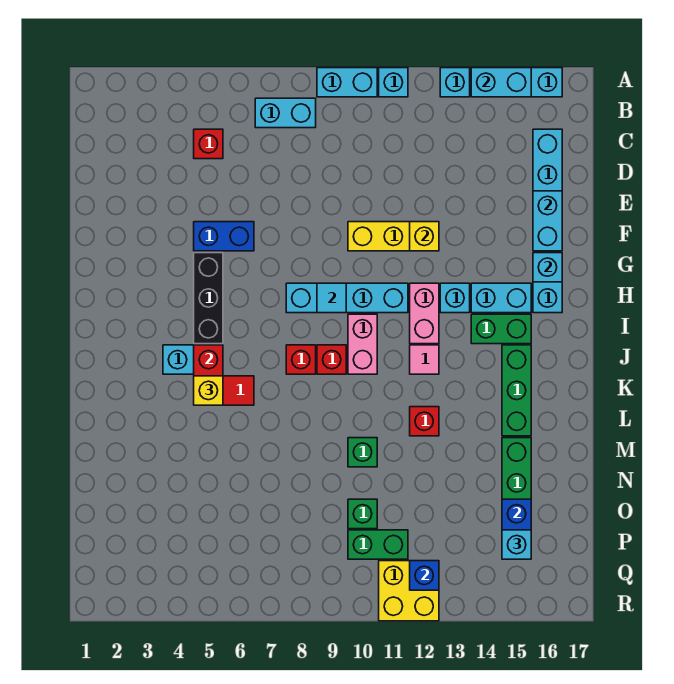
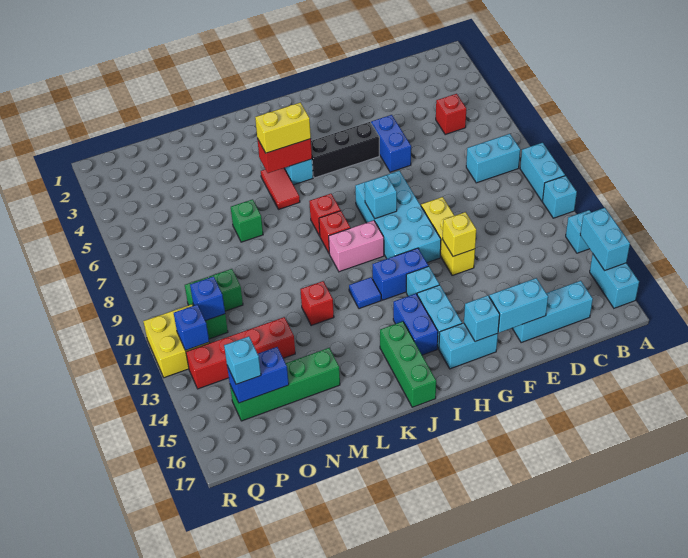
cyan brick B7:B8 level 1 -> cyan brick B8:C8 level 1
cyan brick H8:H11 level 1 -> cyan brick G8:H11 level 1
cyan tile H9 level 2 -> cyan brick H9 level 2
pink brick H12:I12 level 1 -> blue brick H12:I12 level 1
green brick I14:I15 level 1 -> blue brick I14:I15 level 1
pink tile J12 level 1 -> blue tile J12 level 1
green brick J15:L15 level 1 -> green brick J15:J17 level 1
yellow brick K5 level 3 -> yellow brick J5:K5 level 3
green brick M10 level 1 -> green brick M7 level 1
none -> red brick N13:Q13 level 1
none -> blue brick P11 level 2

